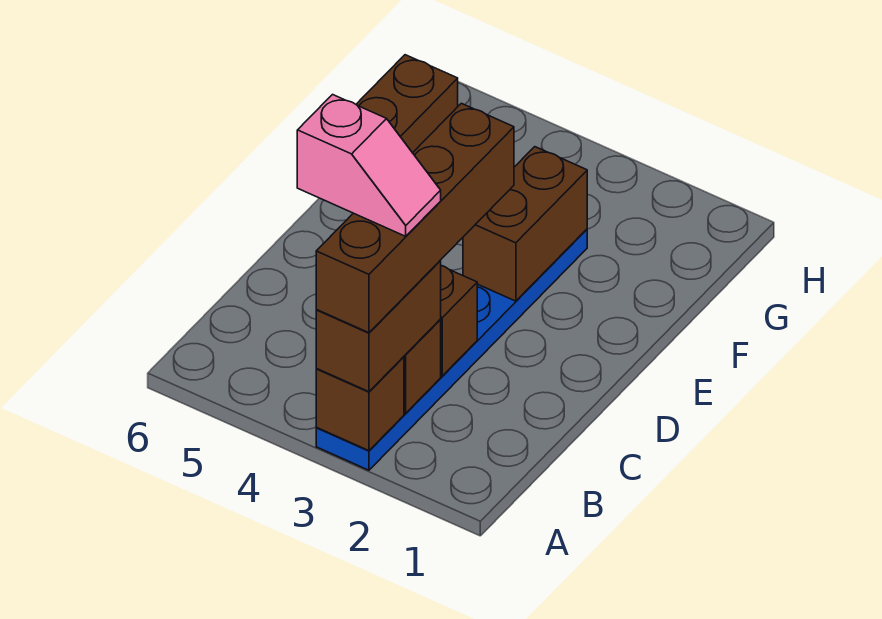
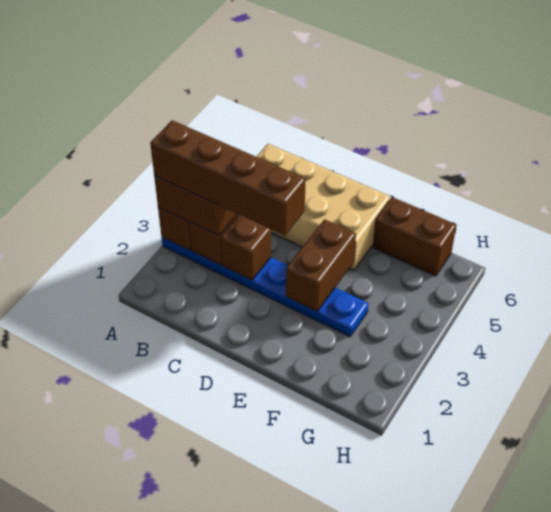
pink slope B3:B4 level 5 top 4 -> none
none -> tan brick B5:E6 level 1
brown brick E3:F3 level 2 -> brown brick E3:E4 level 2

